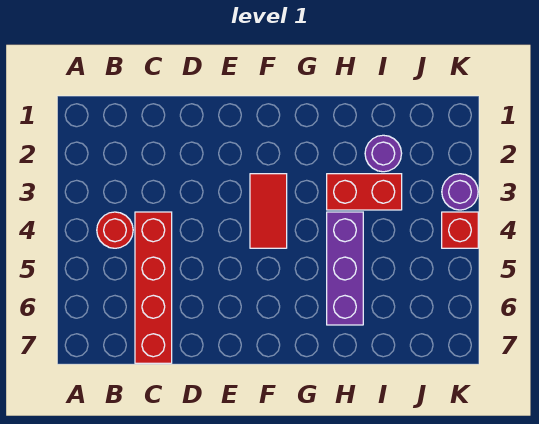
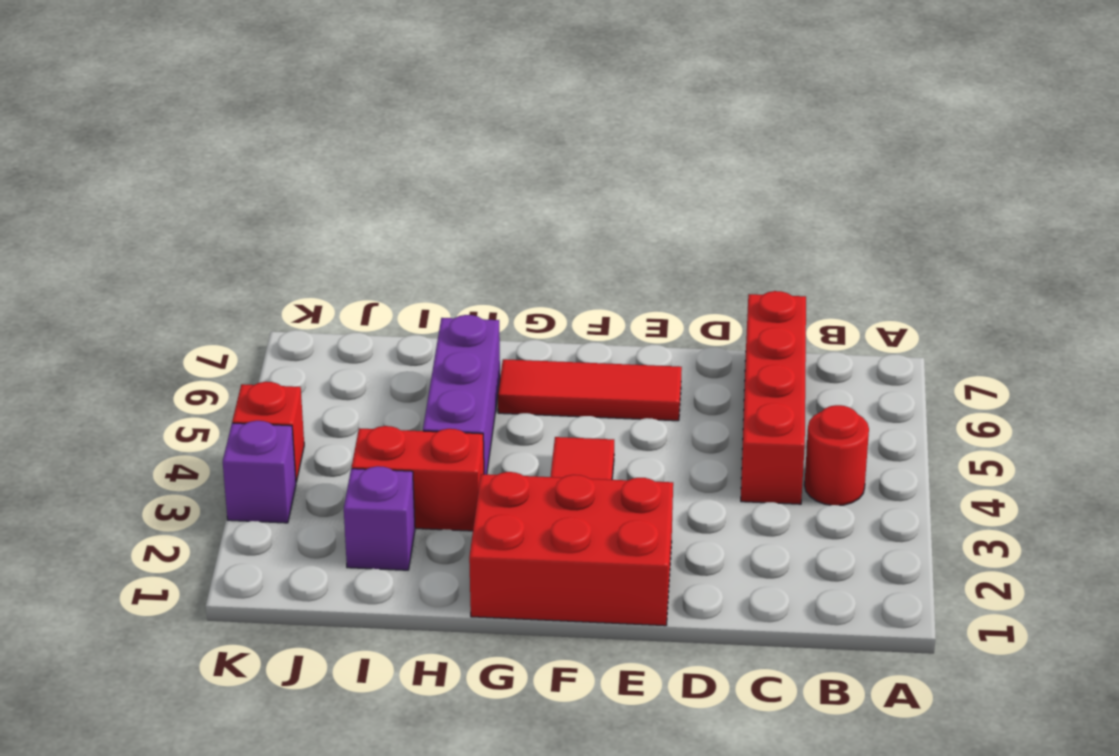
none -> red brick E1:G2 level 1
none -> red tile E6:G6 level 1
purple round brick I2 level 1 -> purple brick I2 level 1
purple round brick K3 level 1 -> purple brick K3 level 1

